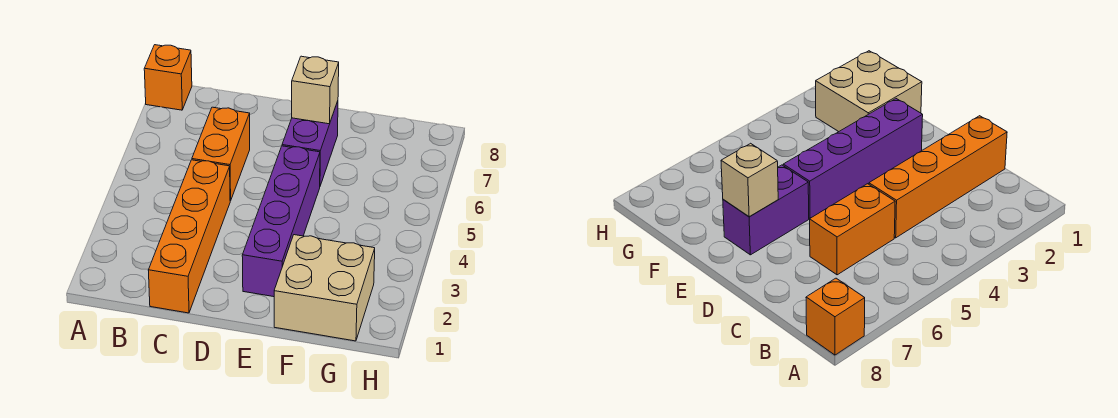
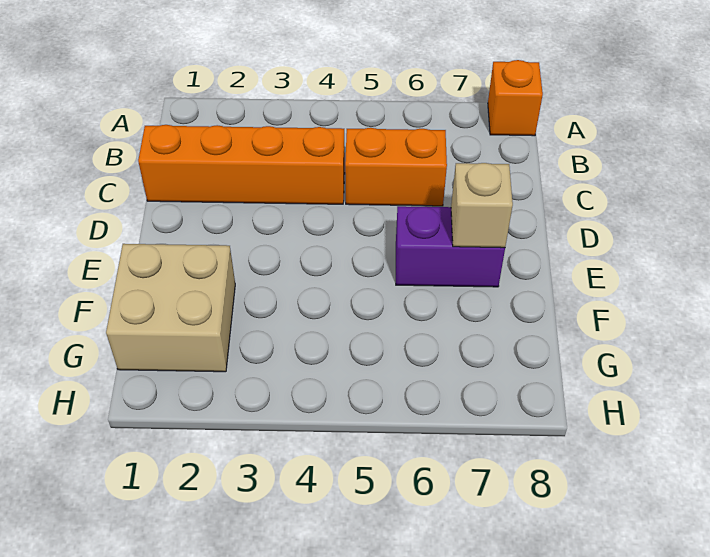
purple brick E2:E5 level 1 -> none

